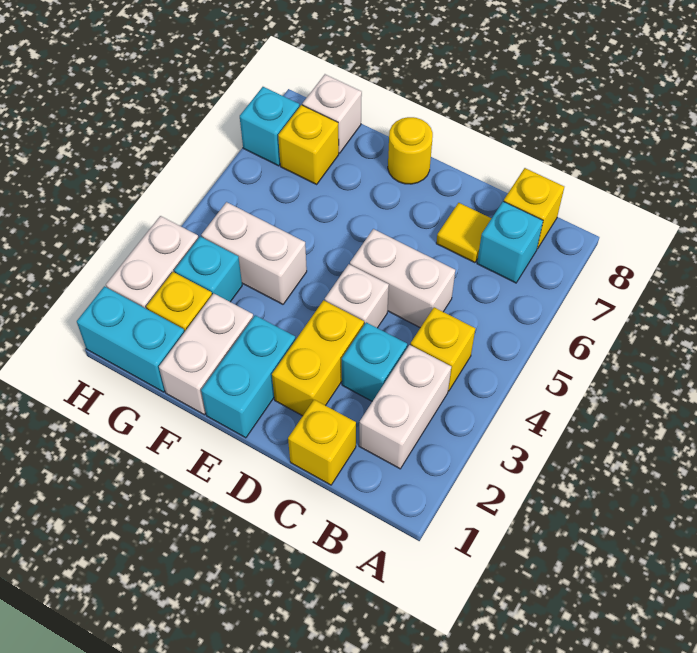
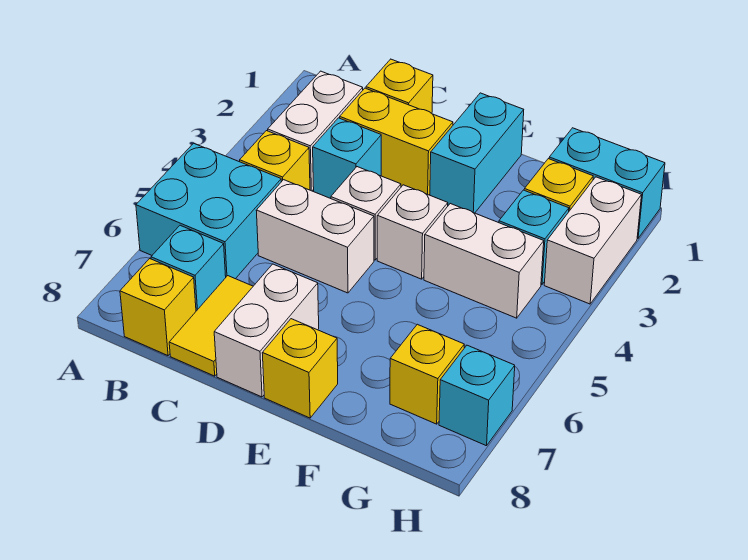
none -> cyan brick A5:B6 level 1
yellow tile C7 level 1 -> yellow tile C7:C8 level 1
yellow brick D2:D3 level 1 -> yellow brick C2:D2 level 1
yellow round brick E8 level 1 -> yellow brick E8 level 1
white brick F1:F2 level 1 -> white brick D7:D8 level 1
white brick G8 level 1 -> white brick E4 level 1

